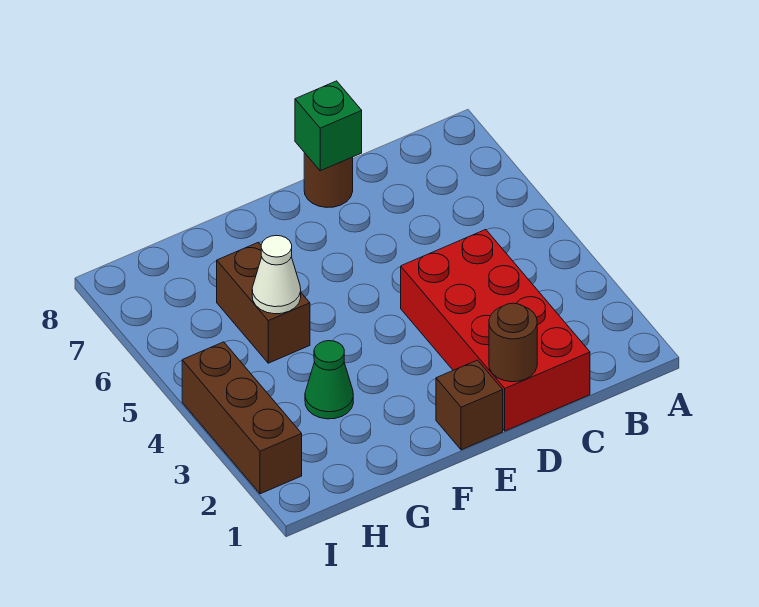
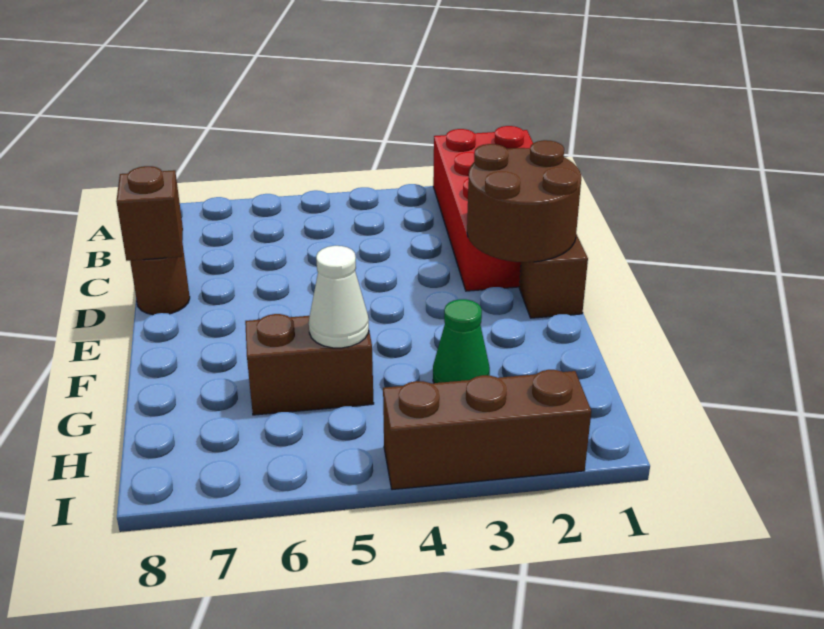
red brick C1:D4 level 1 -> red brick A1:D2 level 1
brown round brick D1 level 2 -> brown round brick D1:E2 level 2
green brick D8 level 2 -> brown brick D8 level 2

